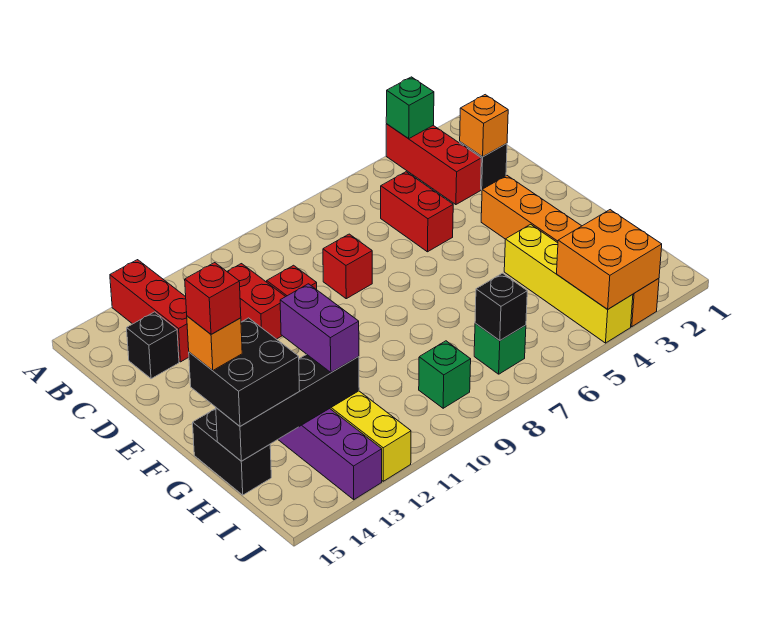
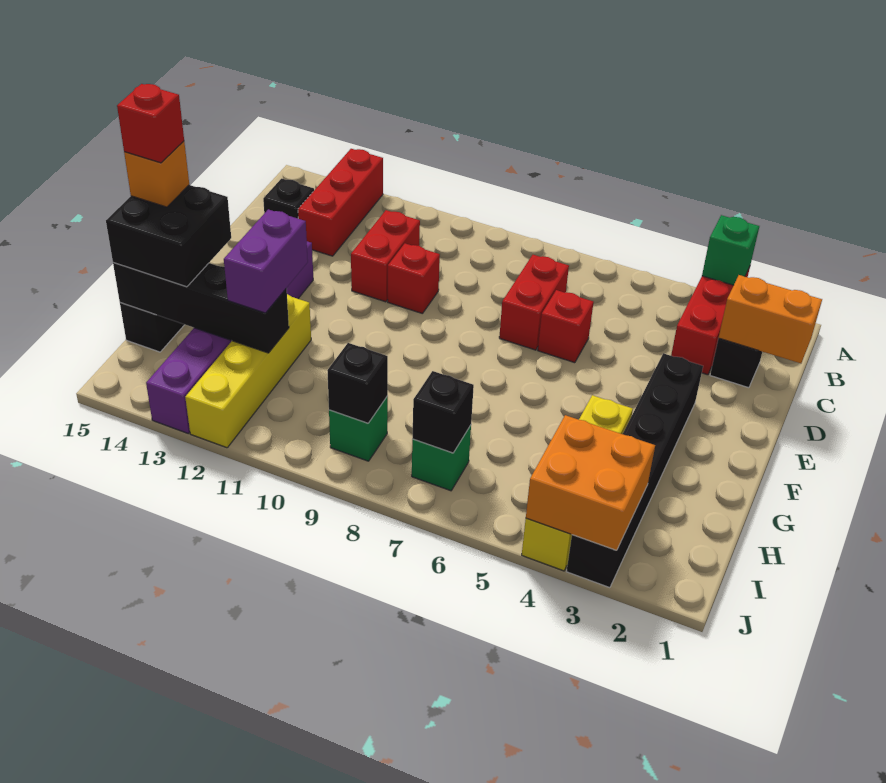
orange brick C2 level 2 -> orange brick C1:C2 level 2
red brick C5:D5 level 1 -> red brick C7:D7 level 1
red brick D8 level 1 -> red brick D6 level 1
orange brick E3:J3 level 1 -> black brick E3:J3 level 1
none -> black brick I9 level 2

